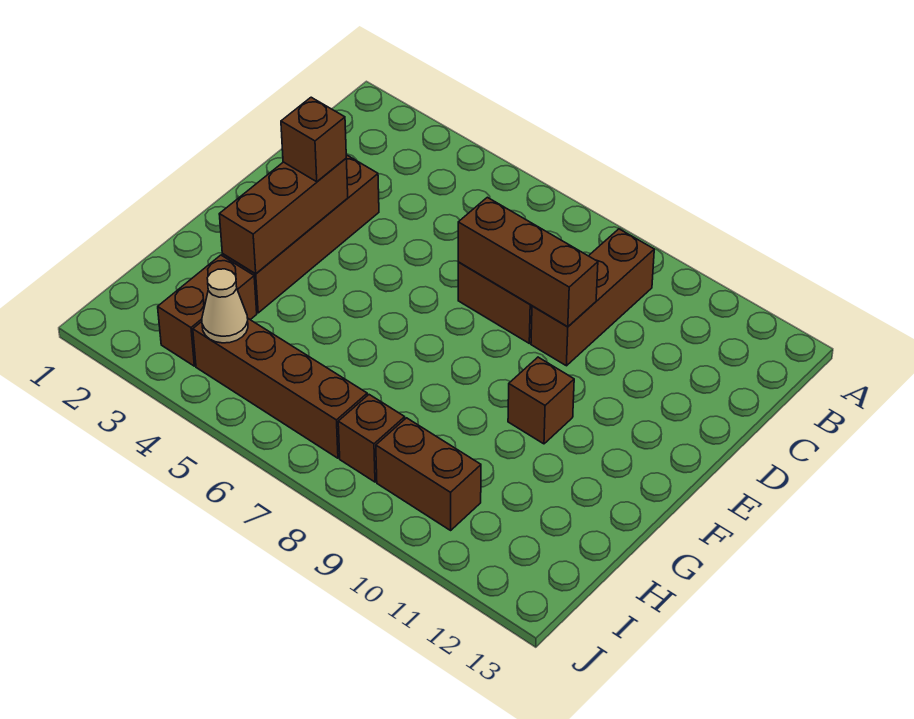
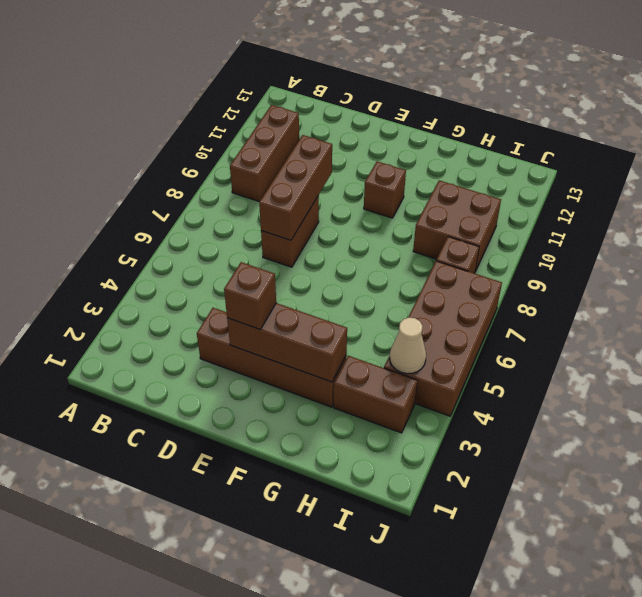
brown brick B9:D9 level 1 -> brown brick B9:B11 level 1
brown brick I4:I7 level 1 -> brown brick I4:J7 level 1
brown brick I9:I10 level 1 -> brown brick H9:I10 level 1

